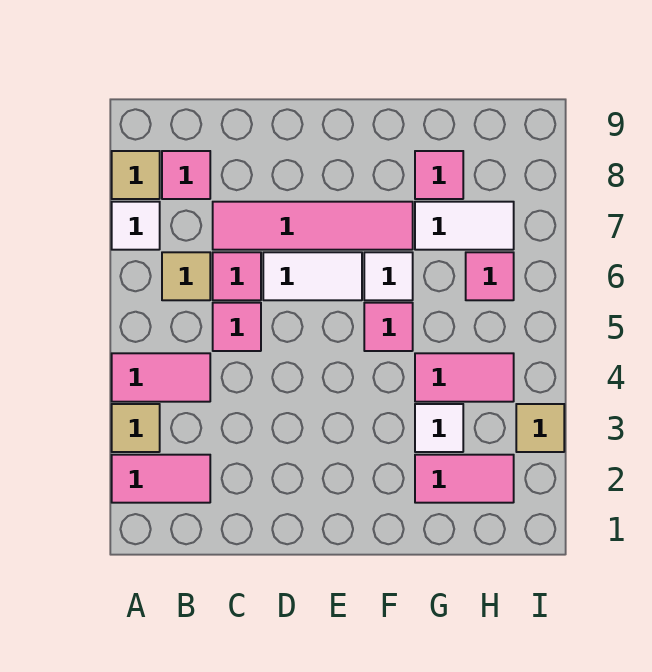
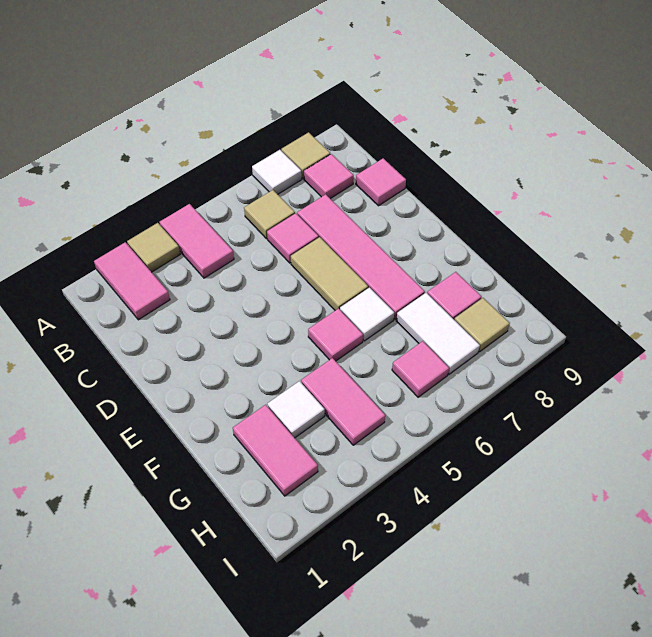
pink tile C5 level 1 -> pink tile C9 level 1
white tile D6:E6 level 1 -> tan tile D6:E6 level 1
tan tile I3 level 1 -> tan tile H8 level 1

